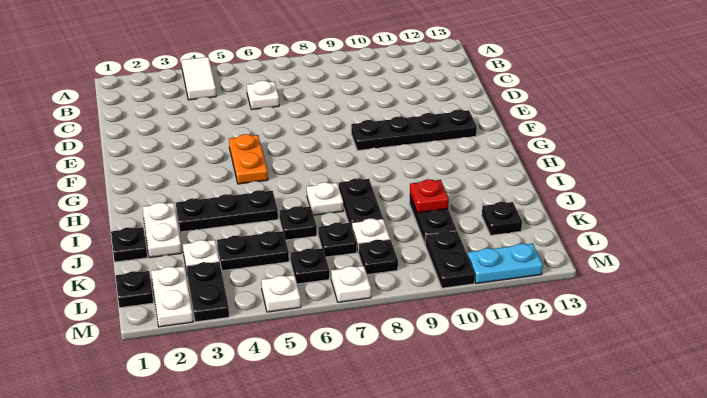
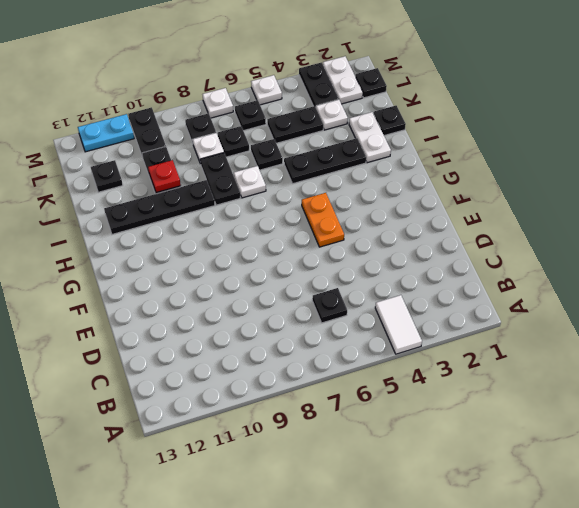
white plate C6 level 1 -> black plate C6 level 1
black plate F9:F12 level 1 -> black plate I9:I12 level 1

